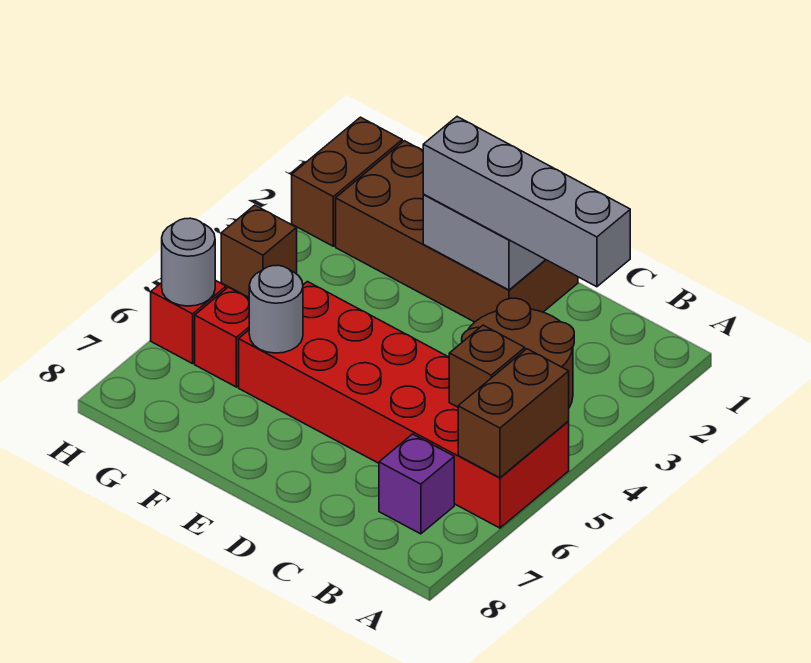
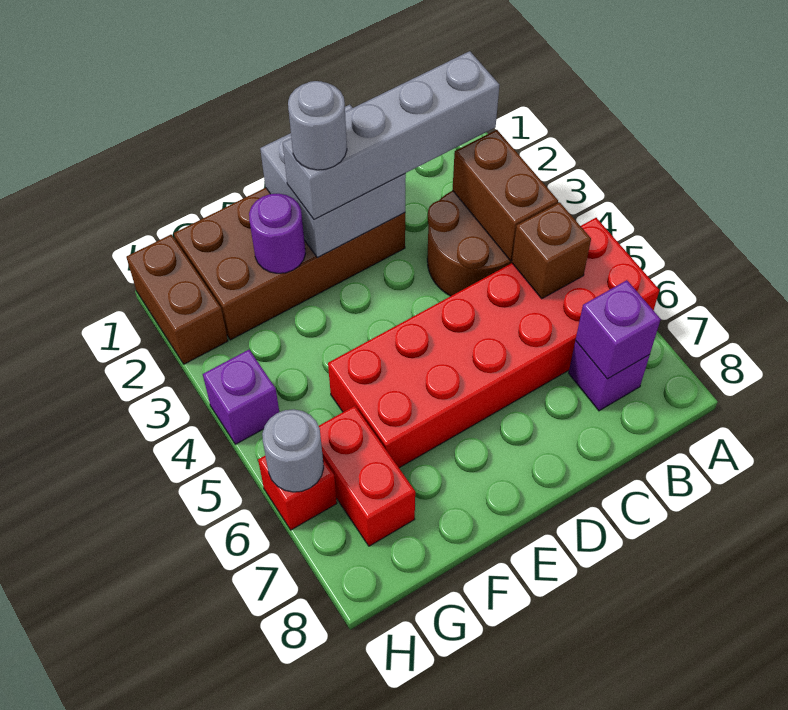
brown brick A5:A6 level 2 -> brown brick B3:B4 level 2
none -> purple brick B7 level 2
none -> purple round brick F2 level 2
grey round brick F6 level 2 -> grey round brick E2 level 4
red brick G6 level 1 -> red brick G6:G7 level 1
brown brick H4 level 1 -> purple brick H4 level 1

